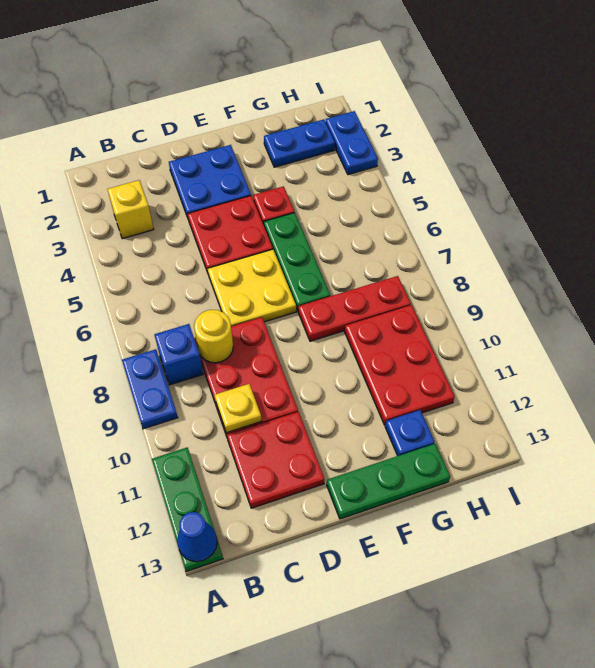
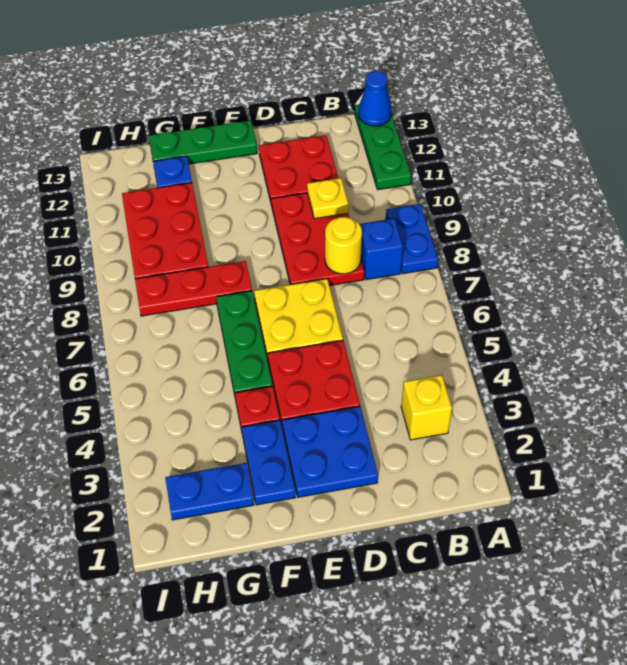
blue plate I2:I3 level 1 -> blue plate F2:F3 level 1

